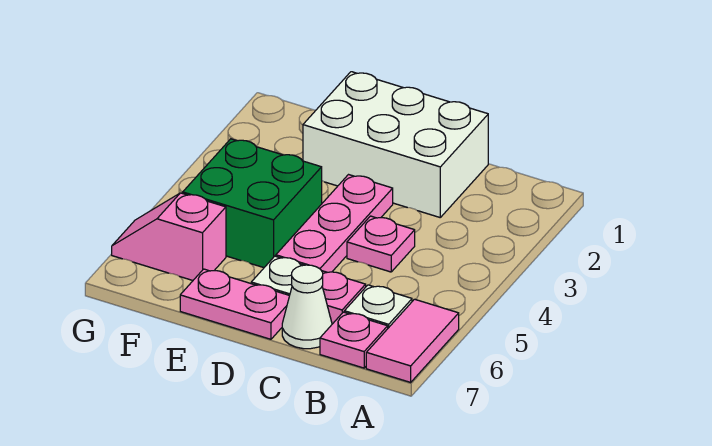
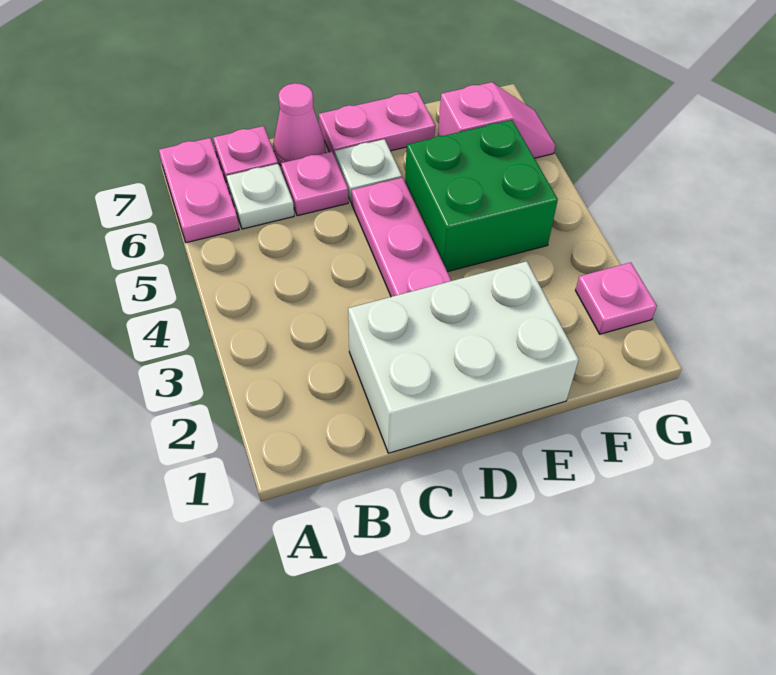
pink tile A6:A7 level 1 -> pink plate A6:A7 level 1
pink plate C4 level 1 -> pink plate G2 level 1
white cone C7 level 1 -> pink cone C7 level 1

